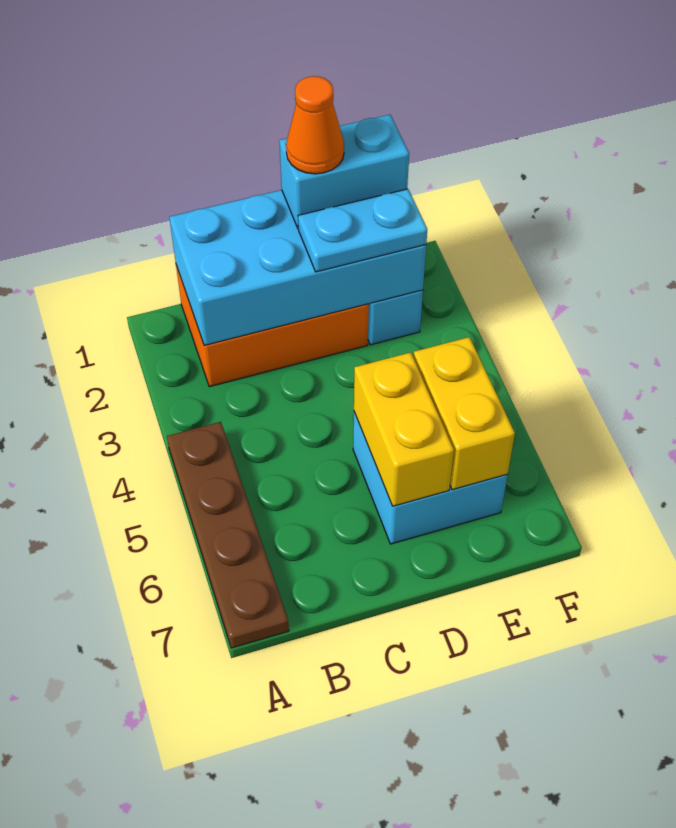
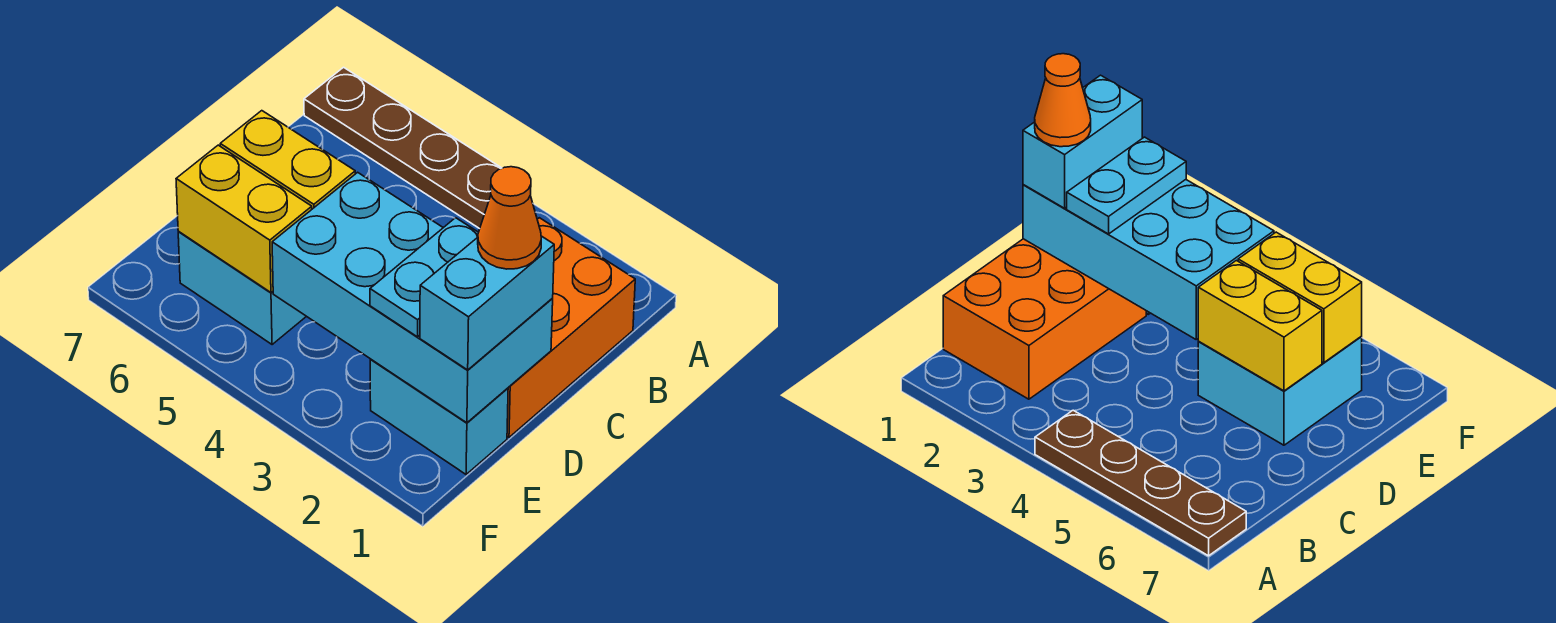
cyan brick B1:E2 level 2 -> cyan brick D1:E4 level 2

